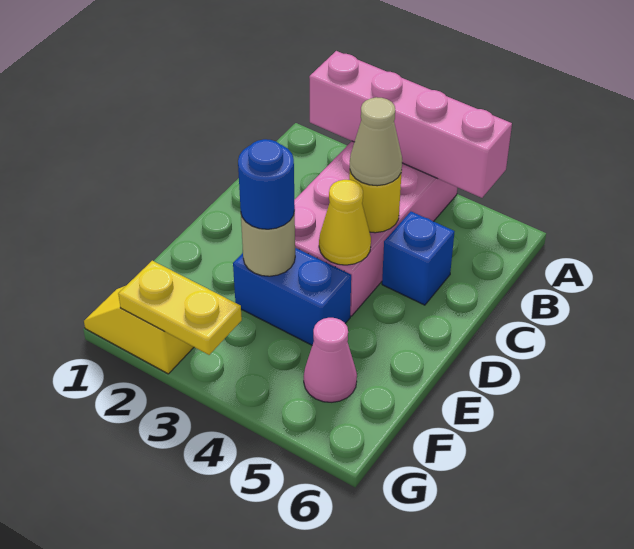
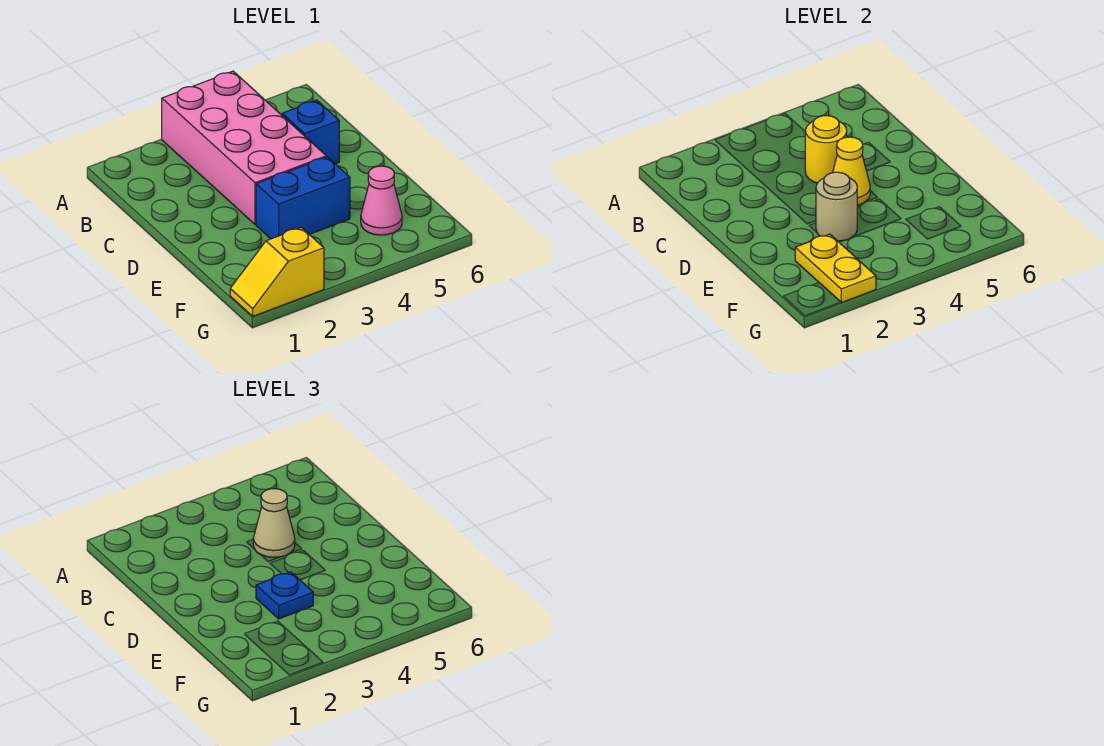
pink brick A2:A5 level 2 -> none
blue round brick E3 level 3 -> blue plate E3 level 3
yellow plate G2:G3 level 2 -> yellow plate F2:G2 level 2

